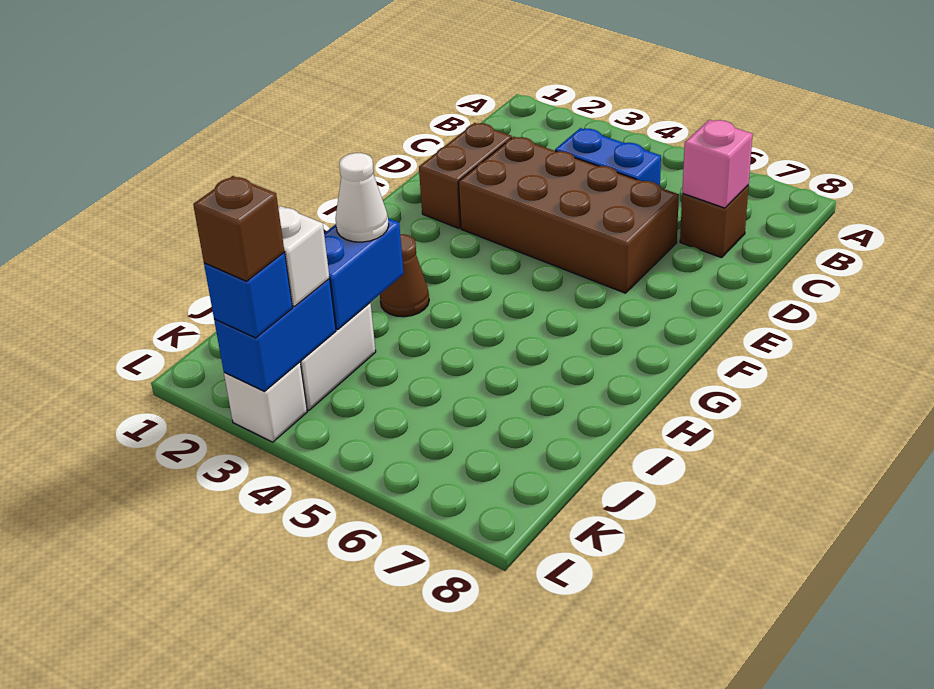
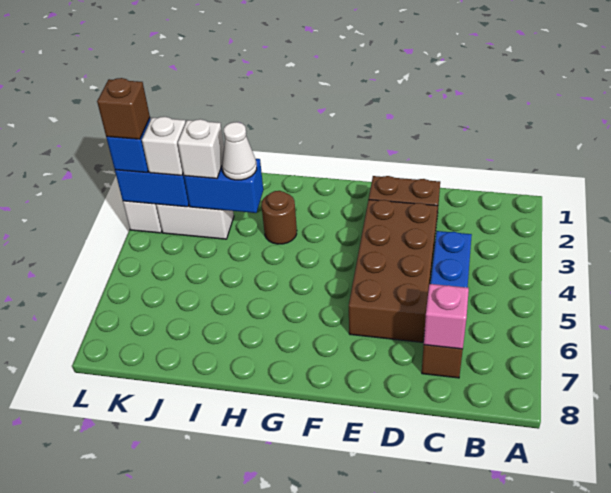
brown cone H3 level 1 -> brown round brick H3 level 1
none -> white brick J3 level 3

